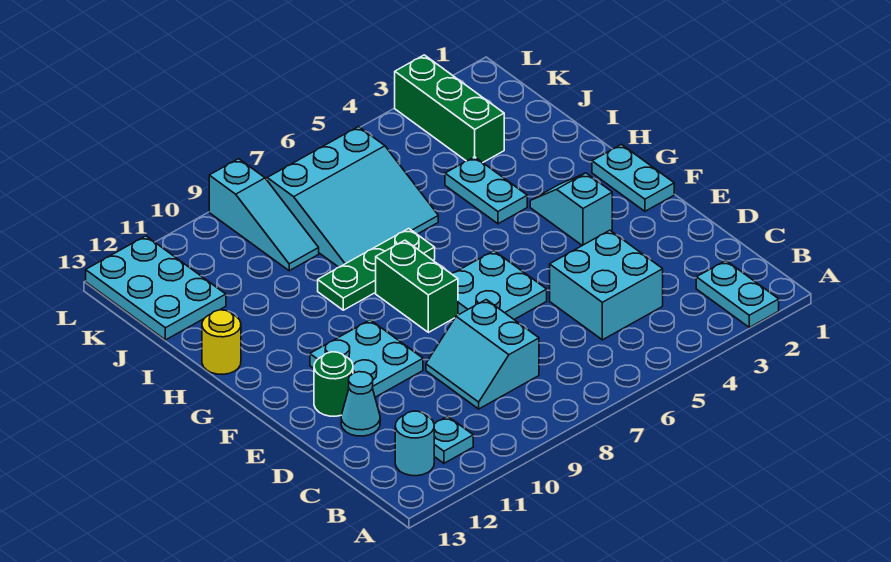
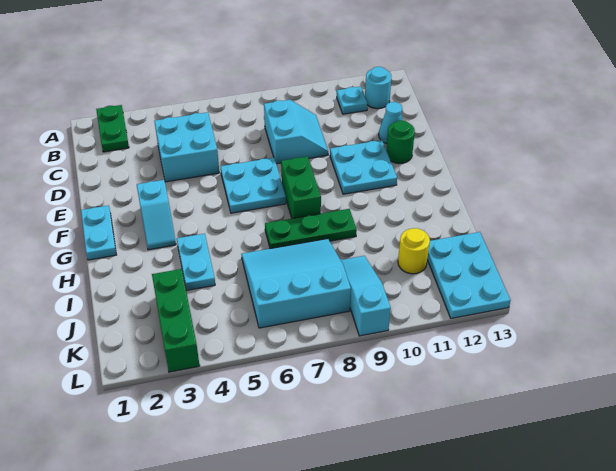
cyan plate A2:B2 level 1 -> green plate A2:B2 level 1
yellow round brick H13 level 1 -> yellow round brick J11 level 1

